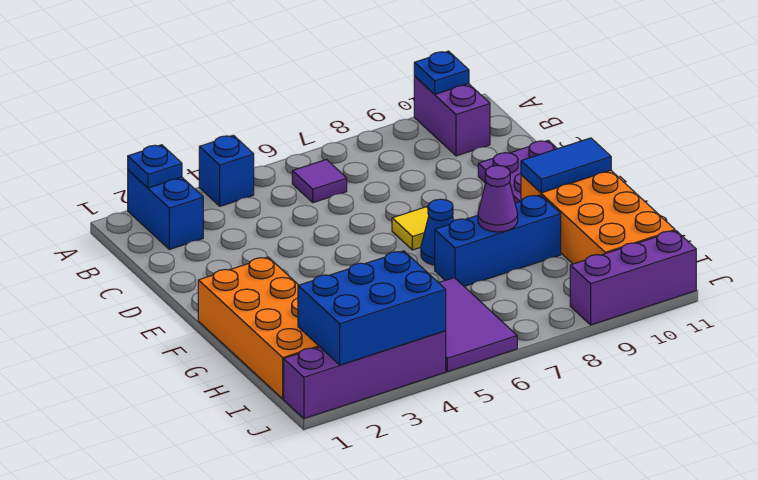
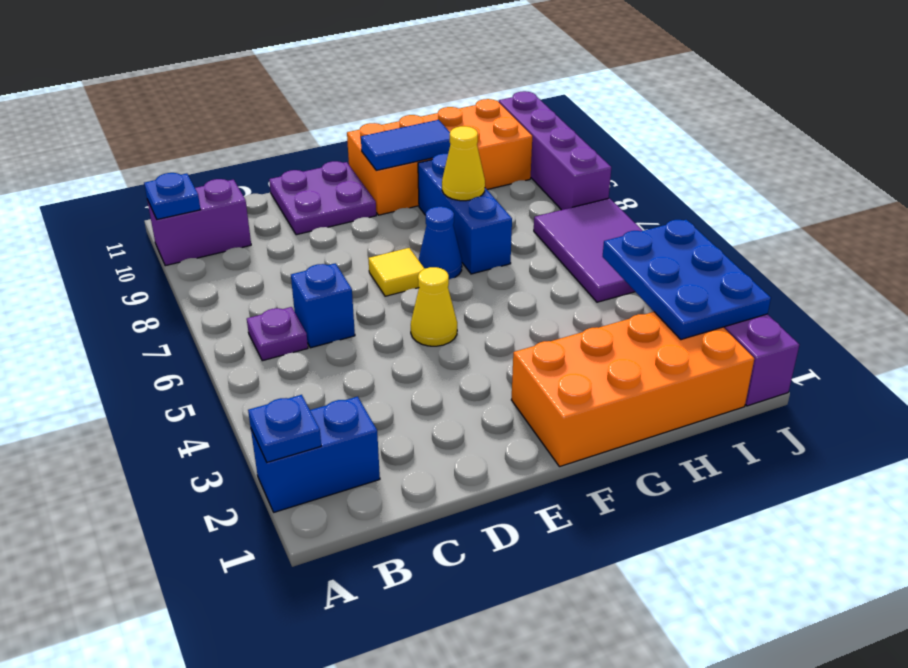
blue brick A4 level 1 -> blue brick C6 level 1
purple tile B6 level 1 -> purple plate B6 level 1
none -> yellow cone E5 level 1
blue tile F10:F11 level 2 -> blue tile F10:G10 level 2
purple cone G8 level 2 -> yellow cone G8 level 2
purple tile H5:J6 level 1 -> purple tile I5:J7 level 1
blue brick I2:J4 level 2 -> blue plate I2:J4 level 2
purple brick J9:J11 level 1 -> purple brick J8:J11 level 1

